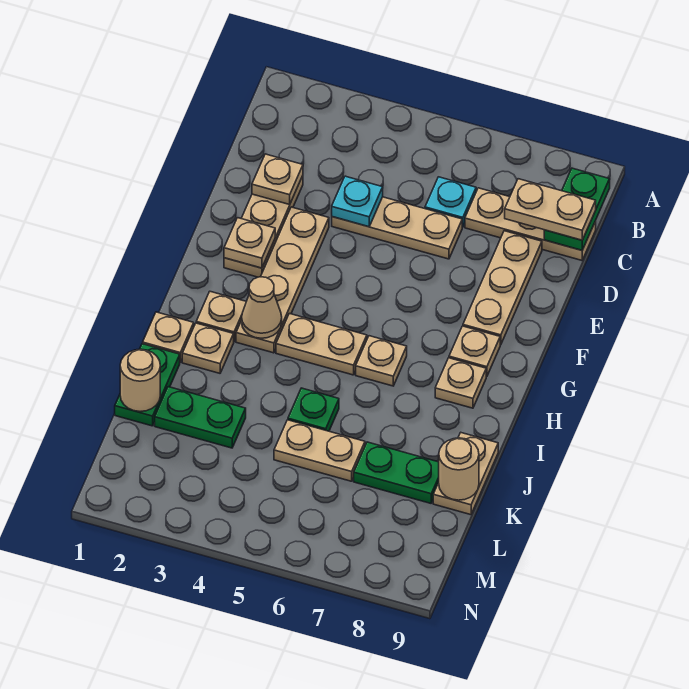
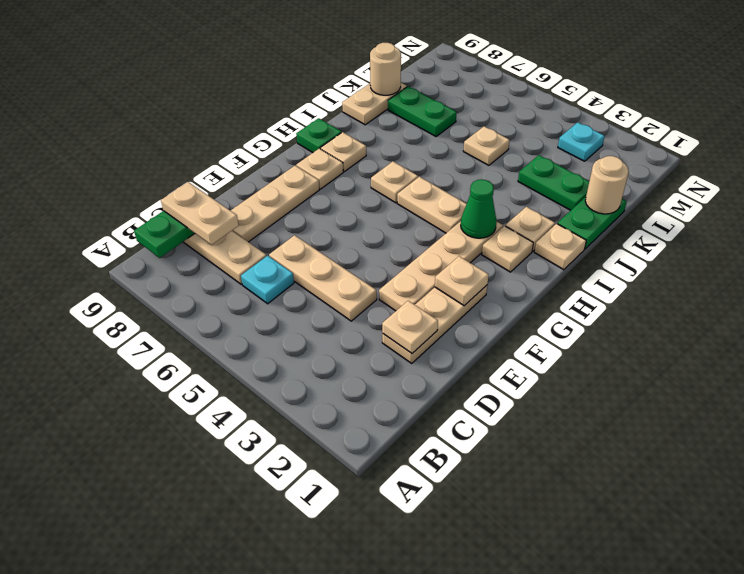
cyan plate D4 level 2 -> cyan plate M3 level 1
tan cone H3 level 2 -> green cone H3 level 2
green plate J5 level 1 -> green plate H9 level 1
tan plate K5:K6 level 1 -> tan plate K5 level 1

